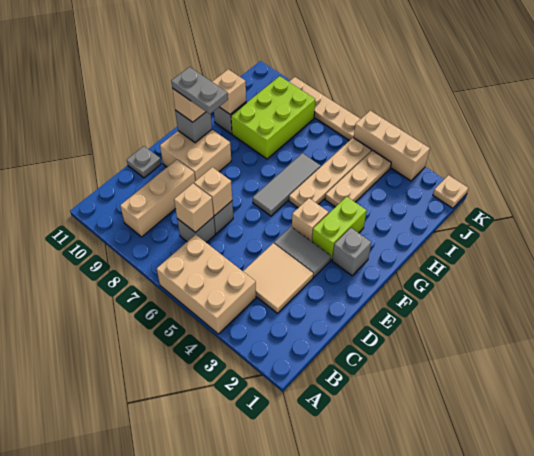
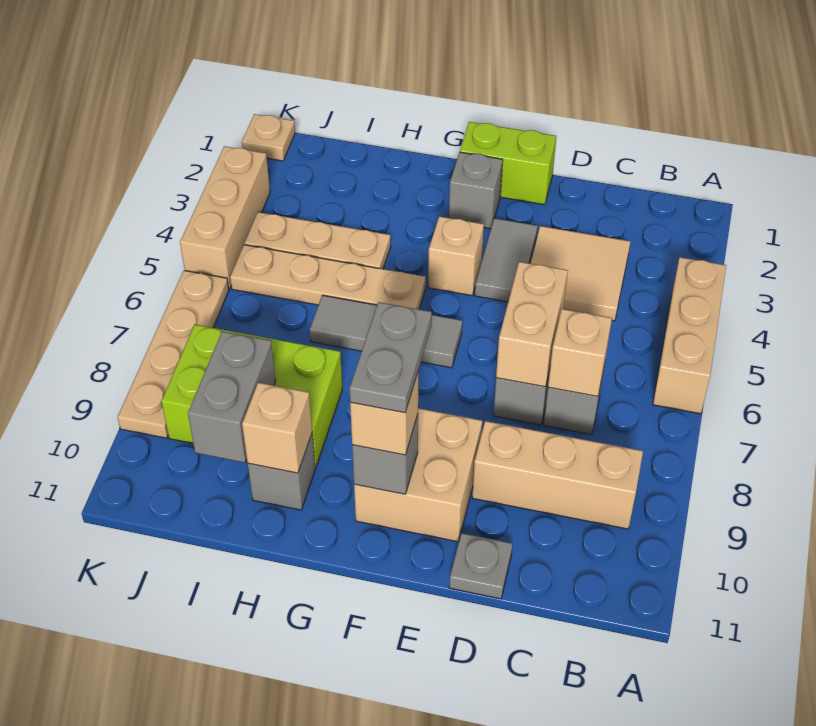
tan brick A4:B6 level 1 -> tan brick A4:A6 level 1
tan brick D7 level 2 -> tan brick D6:D7 level 2
lime brick F3:G3 level 1 -> lime brick E1:F1 level 1
none -> grey brick I9:I10 level 2

